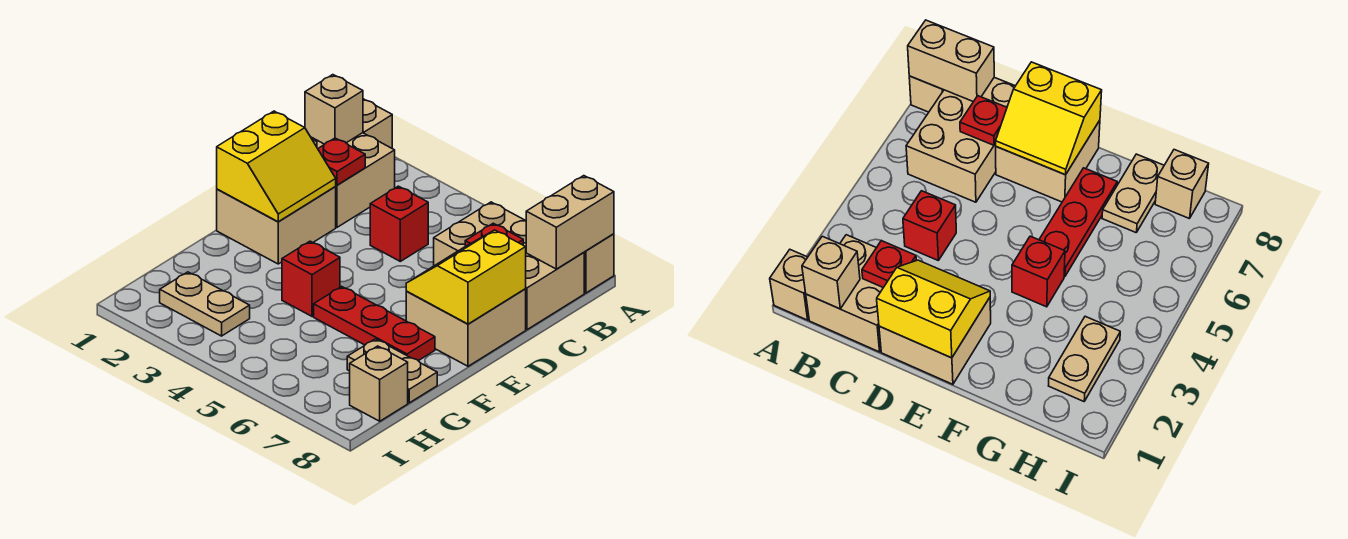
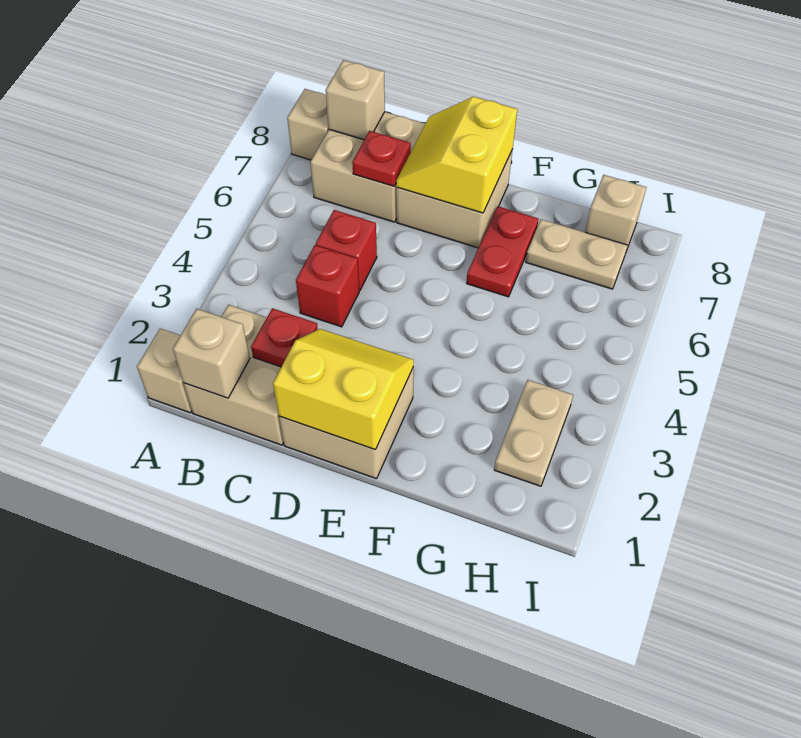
tan brick A8:B8 level 2 -> tan brick B8 level 2
tan brick B6:C8 level 1 -> tan brick B7:C8 level 1
yellow slope D7:E8 level 2 top 8 -> yellow slope D7:E8 level 2 top E
red brick F4 level 1 -> red brick C5 level 1
red plate F5:F7 level 1 -> red plate F6:F7 level 1
tan plate G7:G8 level 1 -> tan plate G7:H7 level 1

